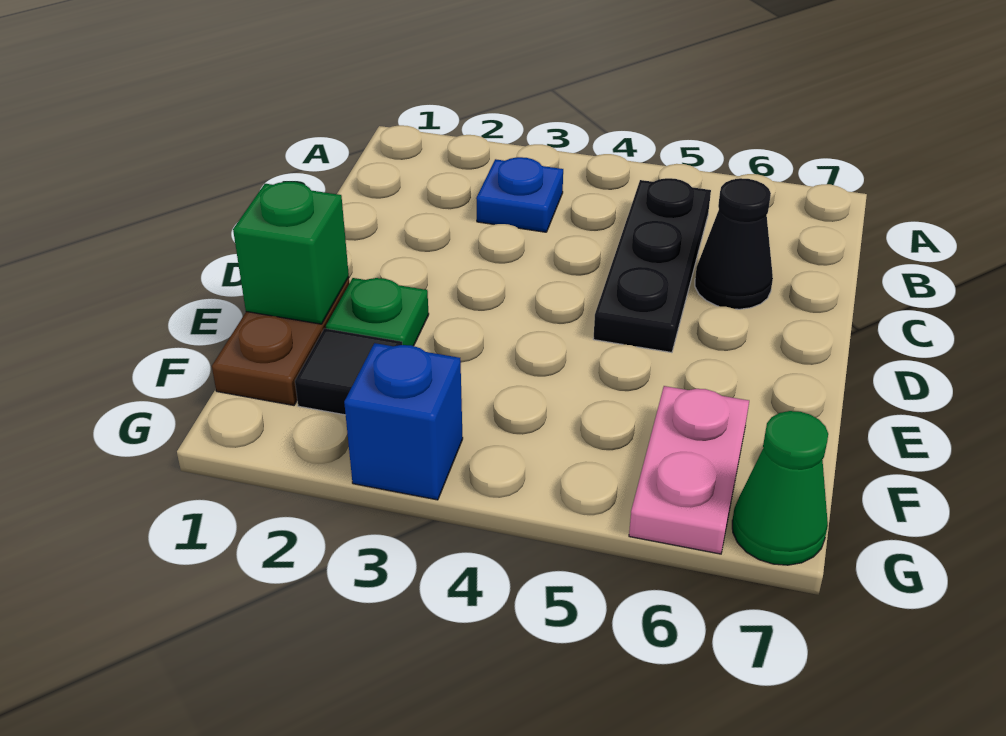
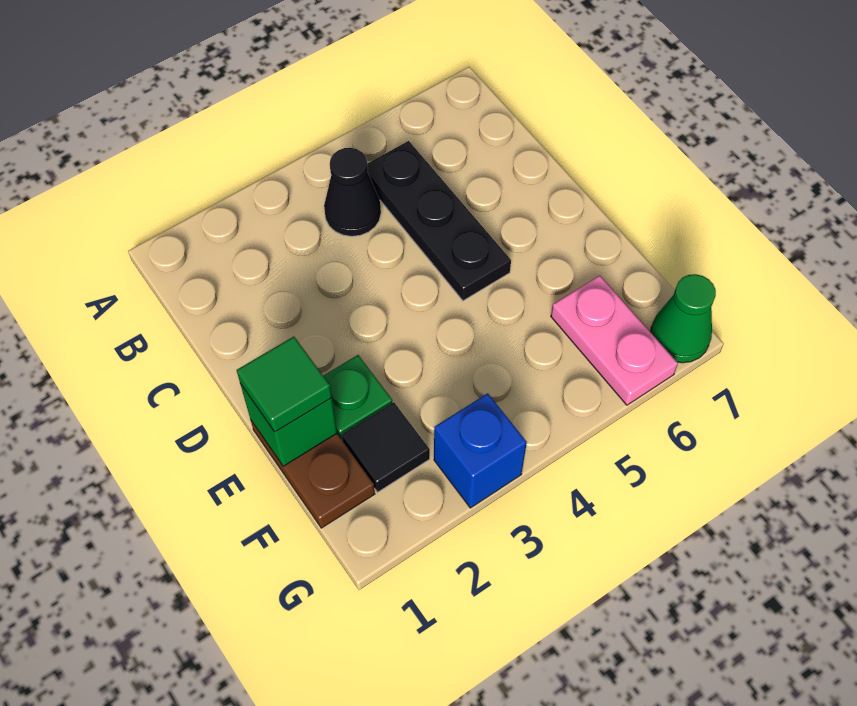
blue plate B3 level 1 -> none
black cone C6 level 1 -> black cone B4 level 1
none -> green tile E1 level 3

